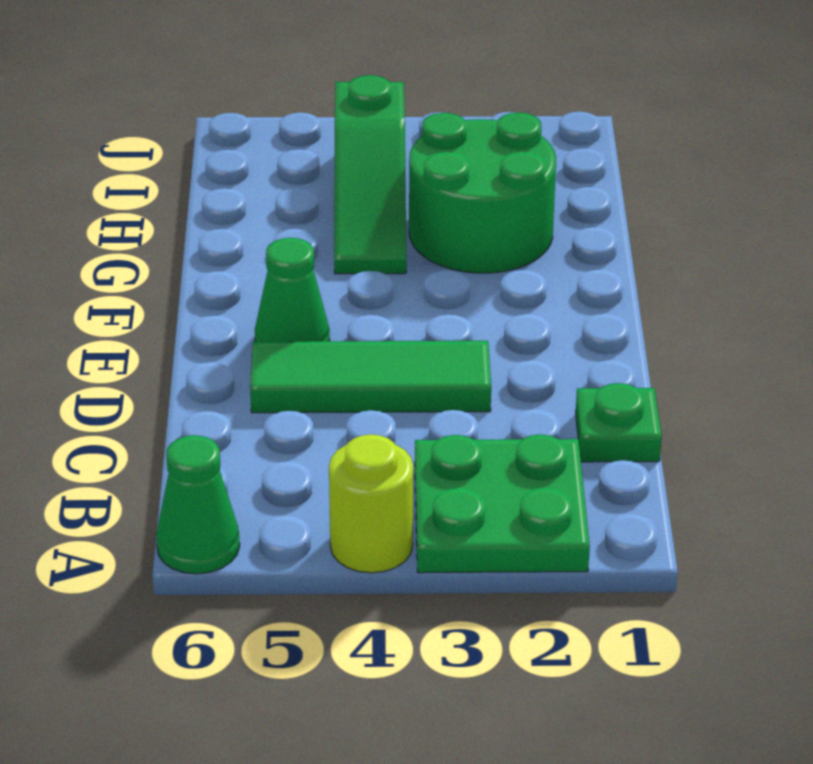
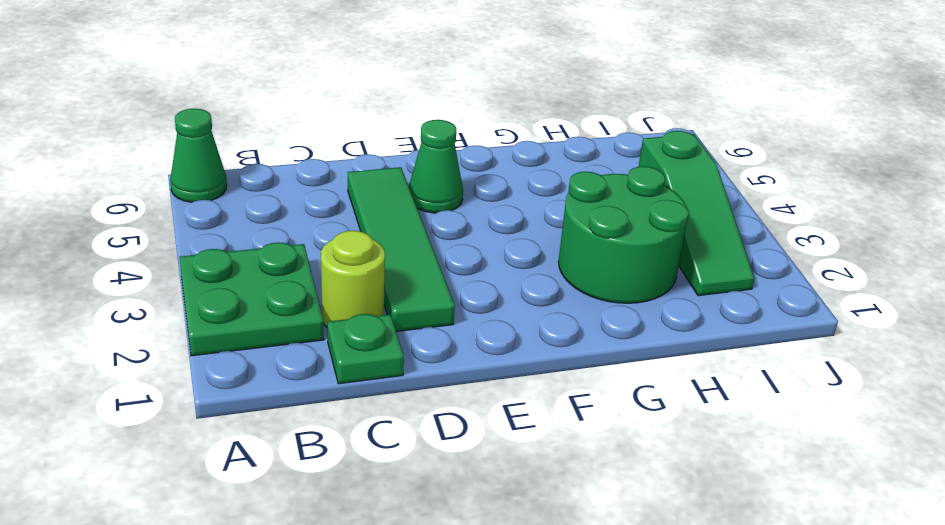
lime round brick A4 level 1 -> lime round brick C2 level 1
green tile D3:D5 level 1 -> green tile D2:D5 level 1
green slope G4:I4 level 1 top I -> green slope I2:I4 level 1 top 4

